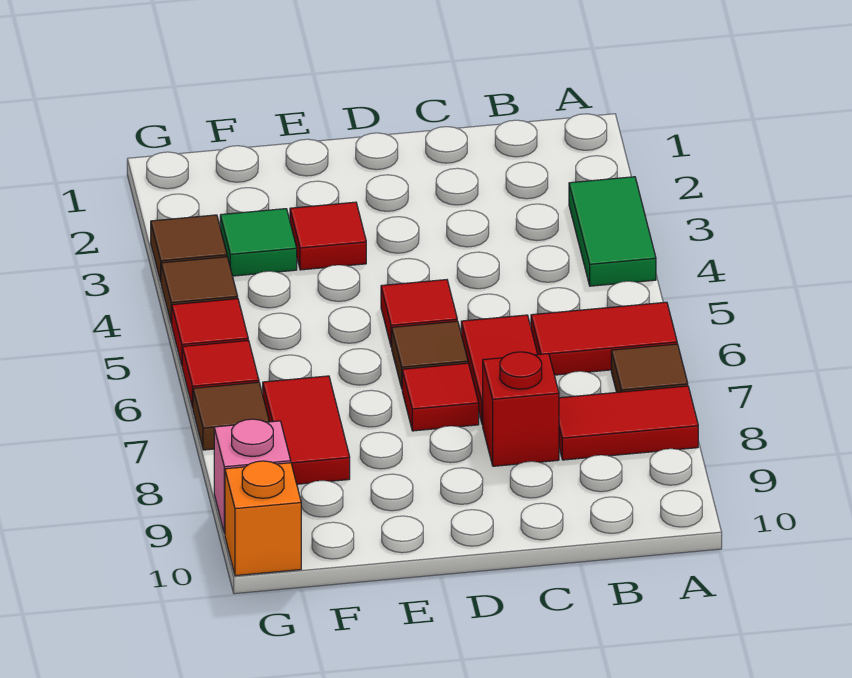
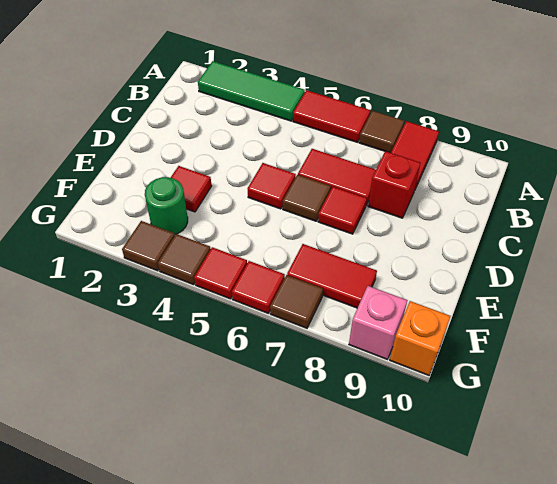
green tile A3:A4 level 1 -> green tile A2:A4 level 1
red tile A6:B6 level 1 -> red tile A5:A6 level 1
green tile F3 level 1 -> green round brick F3 level 1

